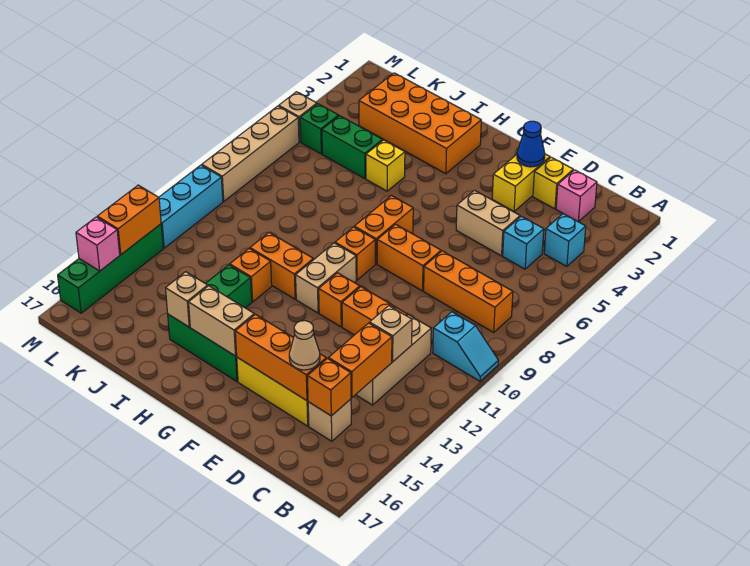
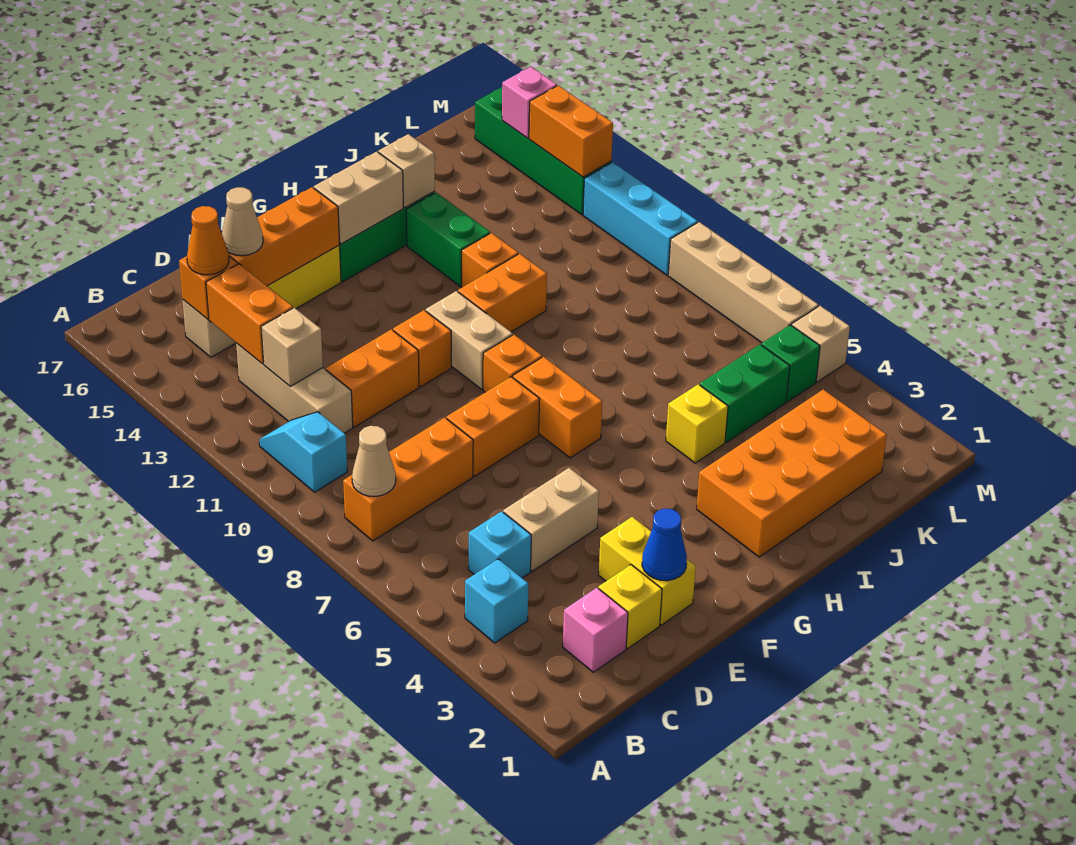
cyan slope A10:B10 level 1 top B -> cyan slope B10:B11 level 1 top 10
none -> tan cone B8 level 2
none -> orange cone C15 level 3

